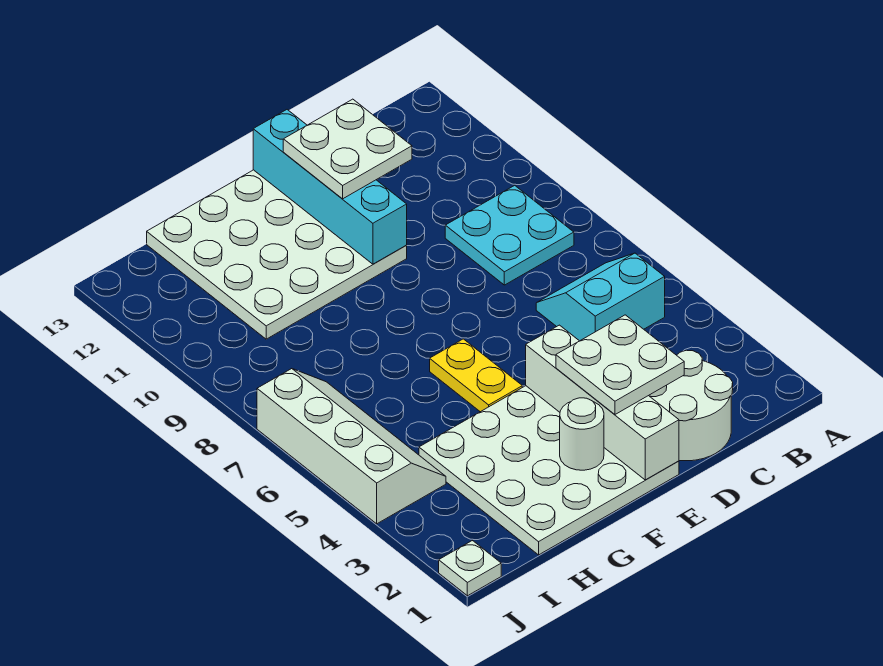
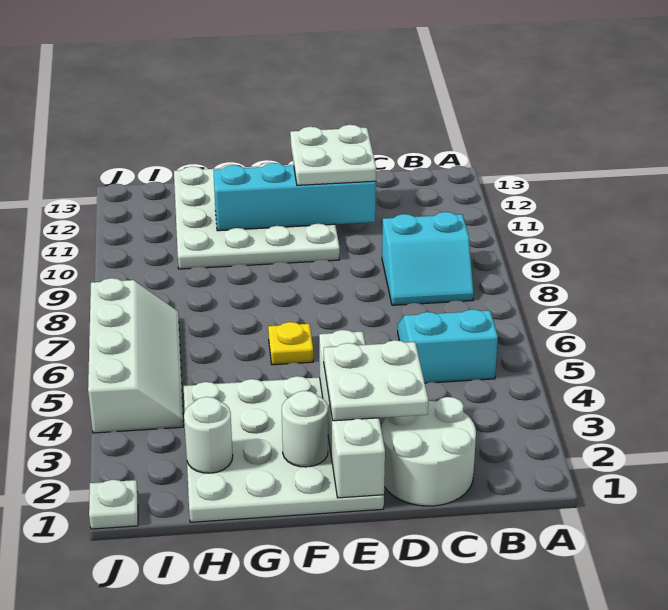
cyan plate B8:C9 level 1 -> cyan slope B8:C9 level 1 top 9
cyan brick E10:E13 level 2 -> cyan brick D11:G11 level 2
yellow plate F5:F6 level 1 -> yellow plate F6 level 1
none -> white round brick H2 level 2

